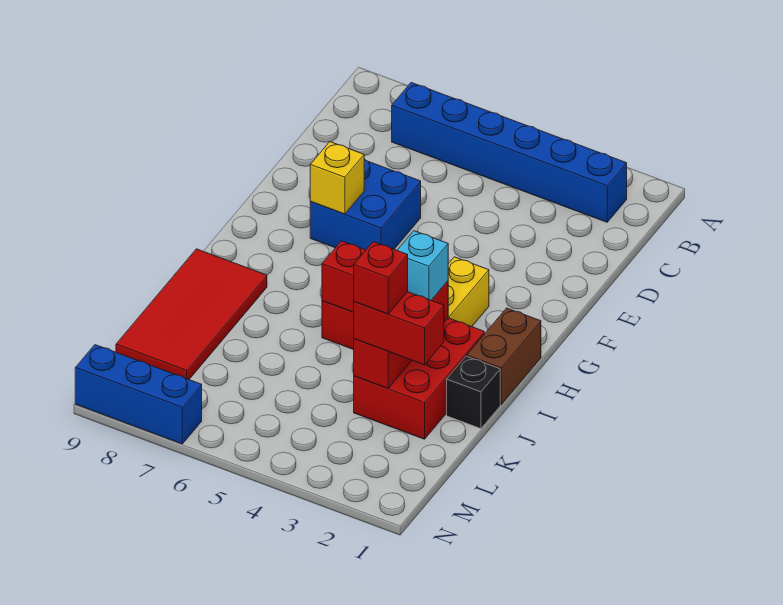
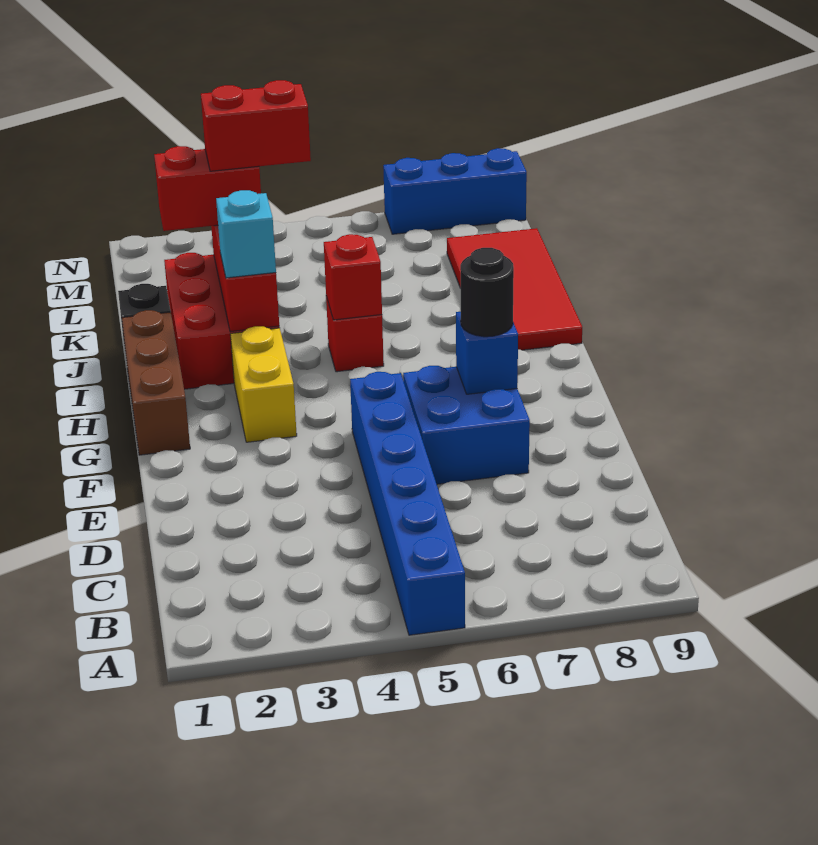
blue brick B2:B7 level 1 -> blue brick A5:F5 level 1
yellow brick F7 level 2 -> blue brick F7 level 2
none -> black round brick F7 level 3
brown brick H1:I1 level 1 -> brown brick G1:I1 level 1
red brick K3 level 4 -> red brick K3:K4 level 4

